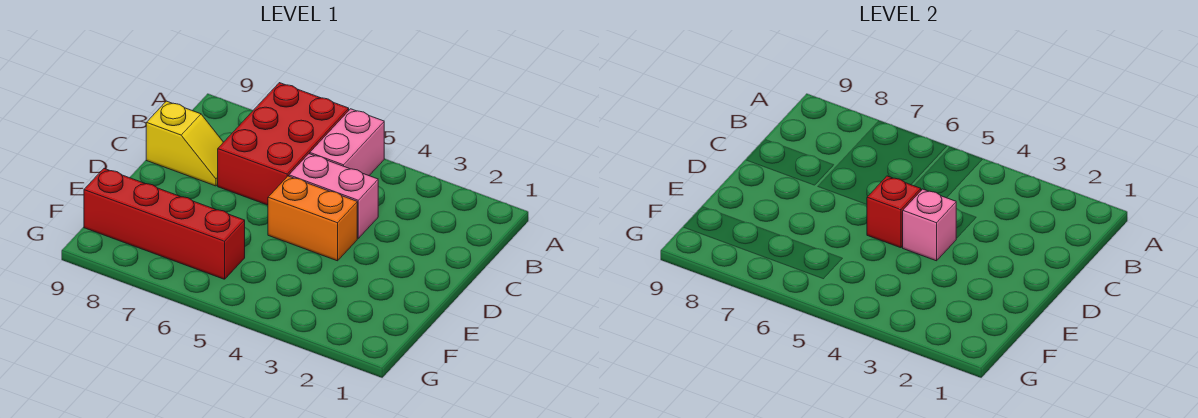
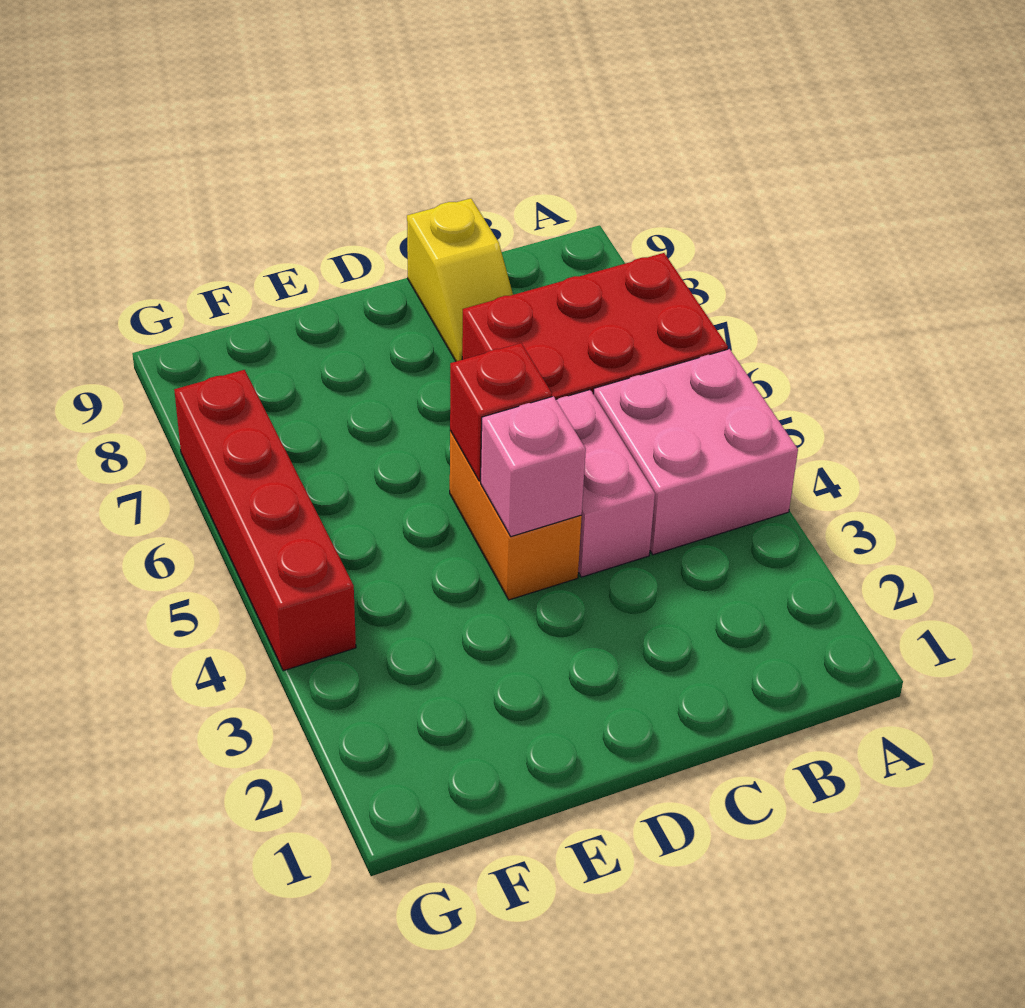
pink brick A5:B5 level 1 -> pink brick A4:B5 level 1
red brick F6:F9 level 1 -> red brick G4:G7 level 1

